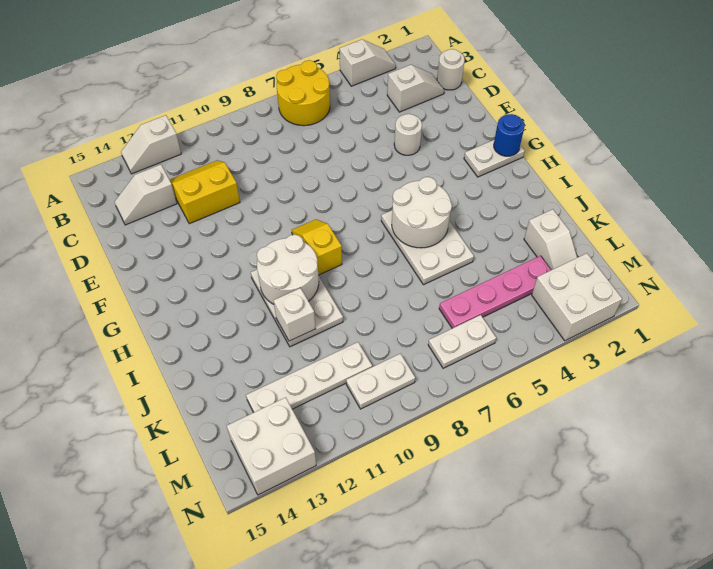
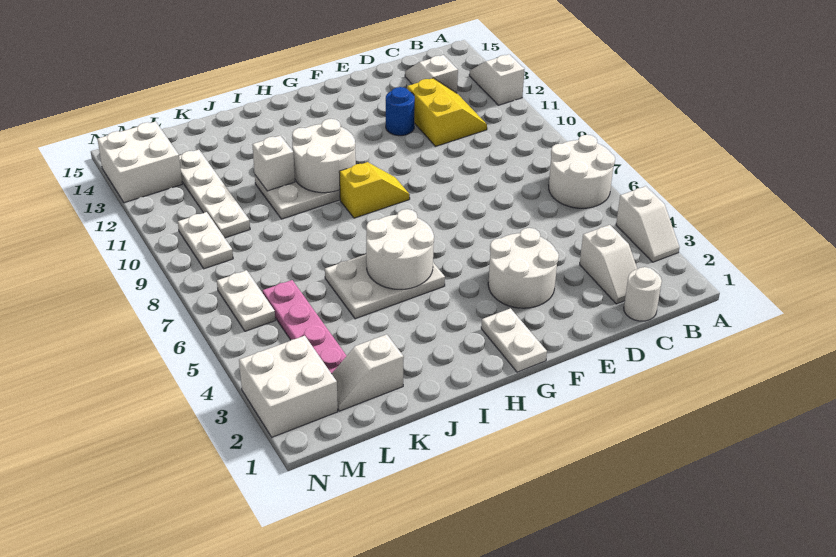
yellow round brick A6:B7 level 1 -> white round brick A6:B7 level 1
white round brick E4 level 1 -> white round brick E3:F4 level 1
blue round brick G1 level 2 -> blue round brick E12 level 1

